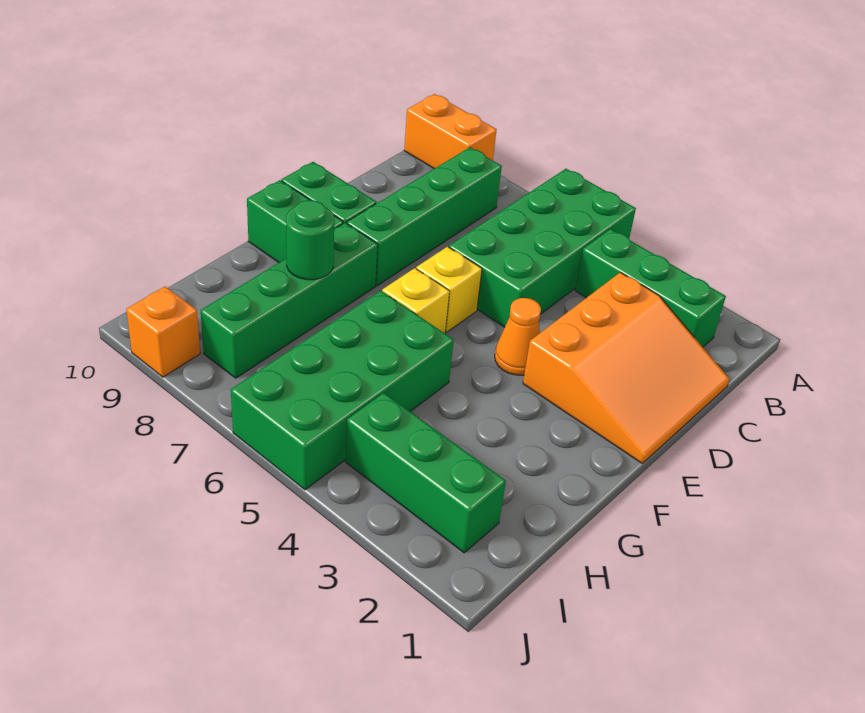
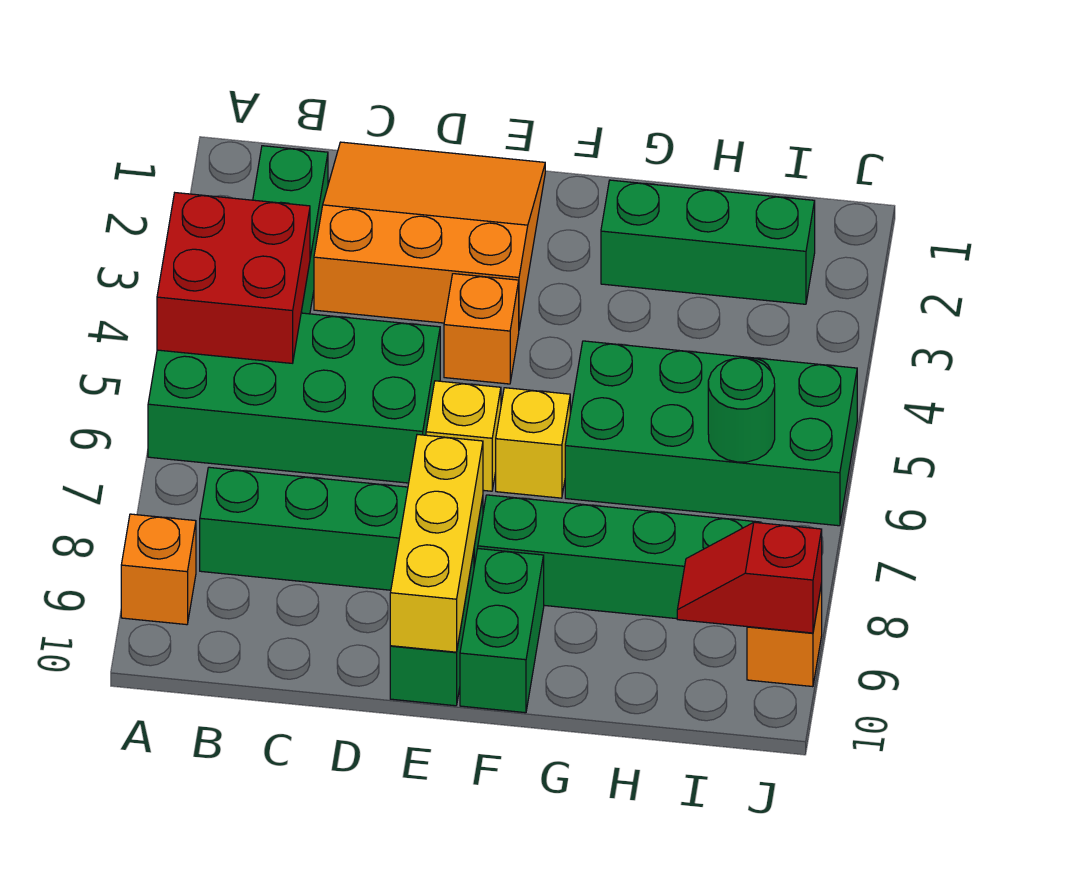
none -> red brick A4:B5 level 2
orange brick A9:A10 level 1 -> orange brick A9 level 1
orange cone E4 level 1 -> orange brick E4 level 1
none -> yellow brick E8:E10 level 2
green round brick G8 level 2 -> green round brick I6 level 2
green brick I2:I4 level 1 -> green brick G2:I2 level 1
none -> red slope I9:J9 level 2 top J

